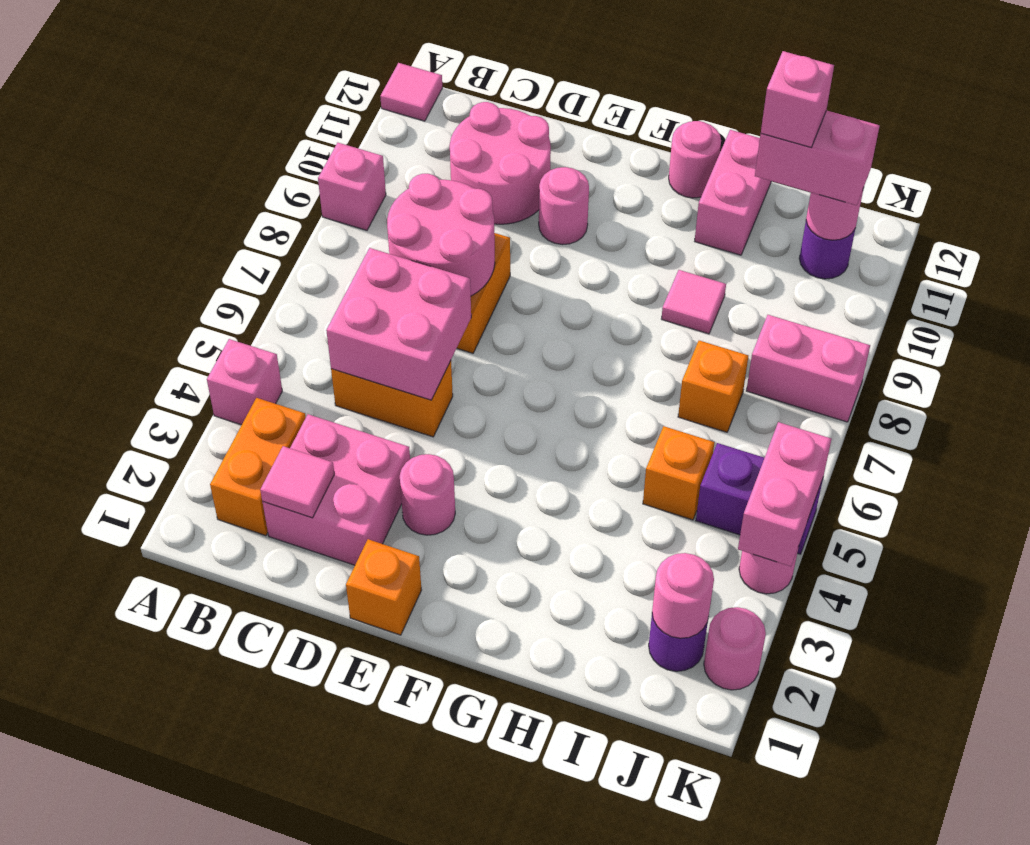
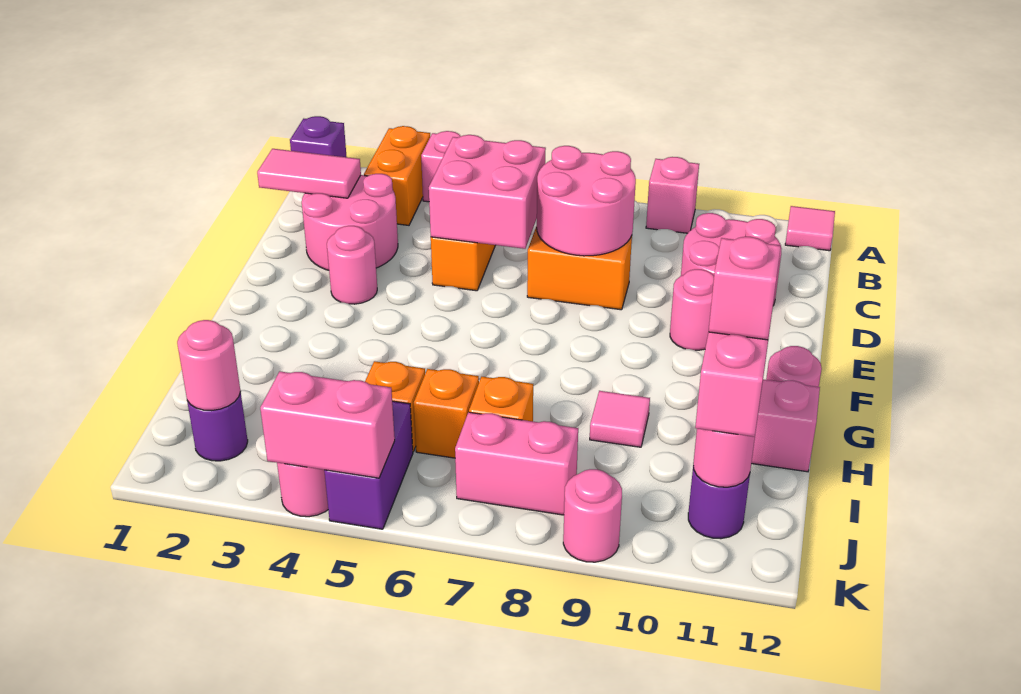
none -> purple brick A1 level 1
orange brick B2:B3 level 1 -> orange brick A3:B3 level 1
pink brick C2:D3 level 1 -> pink round brick C2:D3 level 1
pink tile C2 level 2 -> pink tile C1:C2 level 2
orange brick E1 level 1 -> orange brick I6 level 1
pink brick J8:K8 level 1 -> pink brick J7:J8 level 1
pink round brick K2 level 1 -> pink round brick K9 level 1

